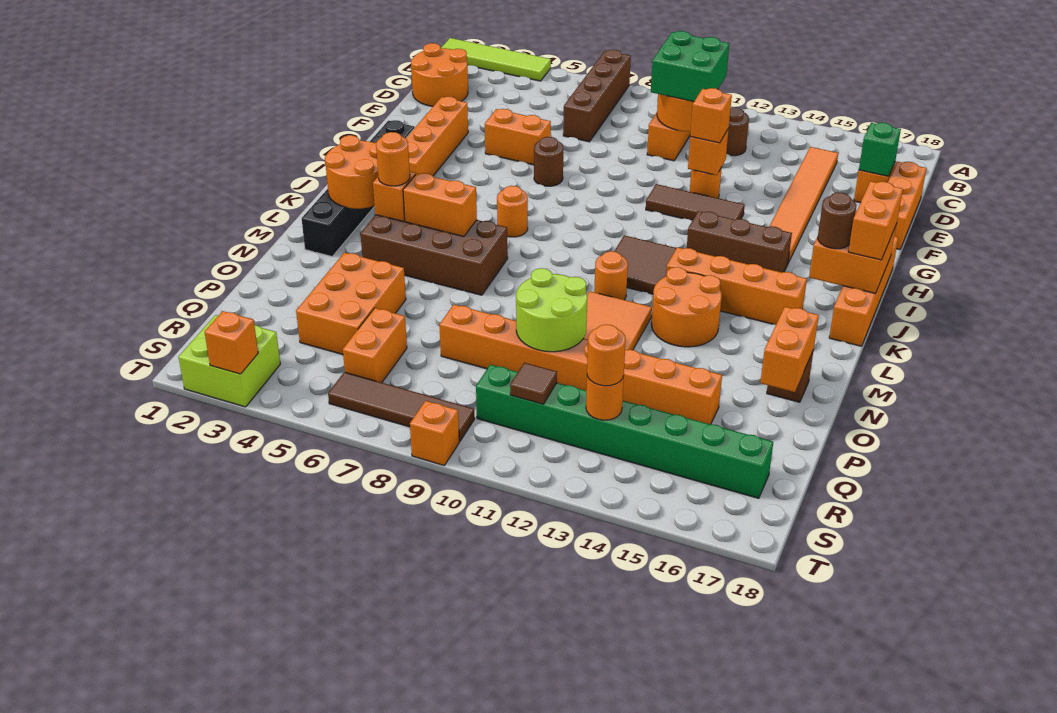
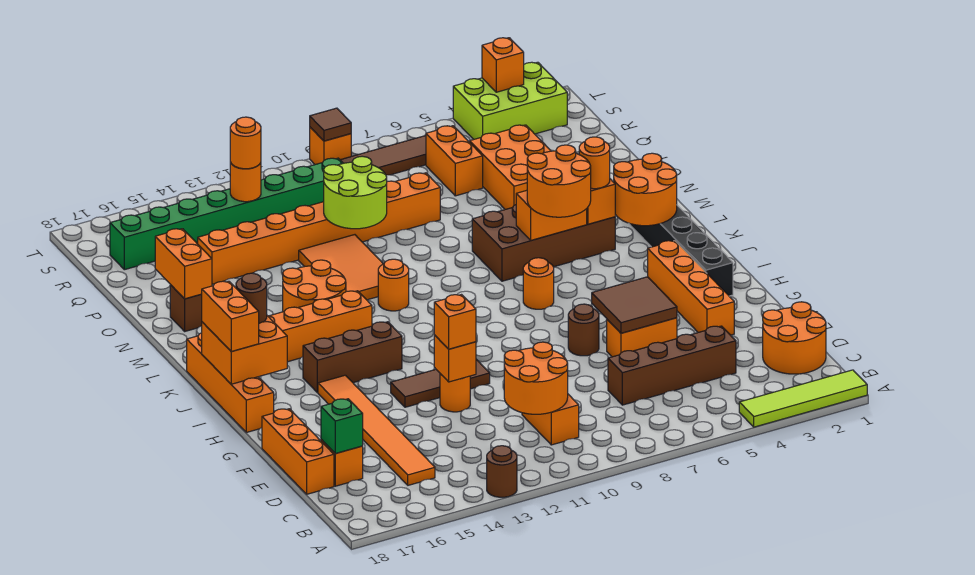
brown brick A7:D7 level 1 -> brown brick D4:D7 level 1
green brick C10:D11 level 3 -> none
brown round brick C12 level 1 -> brown round brick A13 level 1
brown tile J11:K12 level 1 -> brown tile F5:G6 level 2
none -> orange round brick K5:L6 level 3
brown tile R11 level 2 -> brown tile T9 level 2
lime brick S2:T3 level 1 -> lime brick S2:T4 level 1

